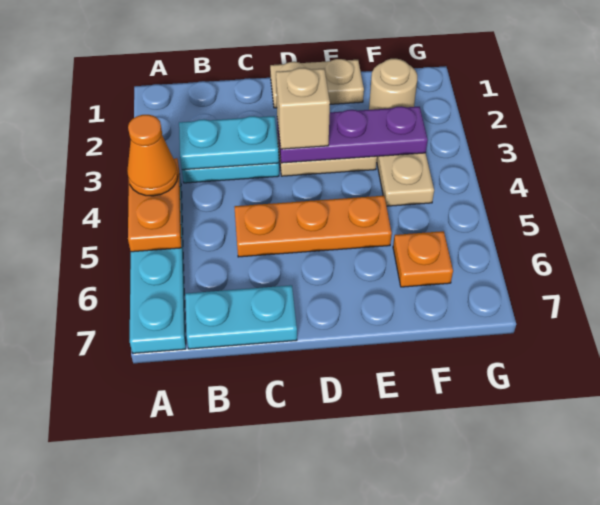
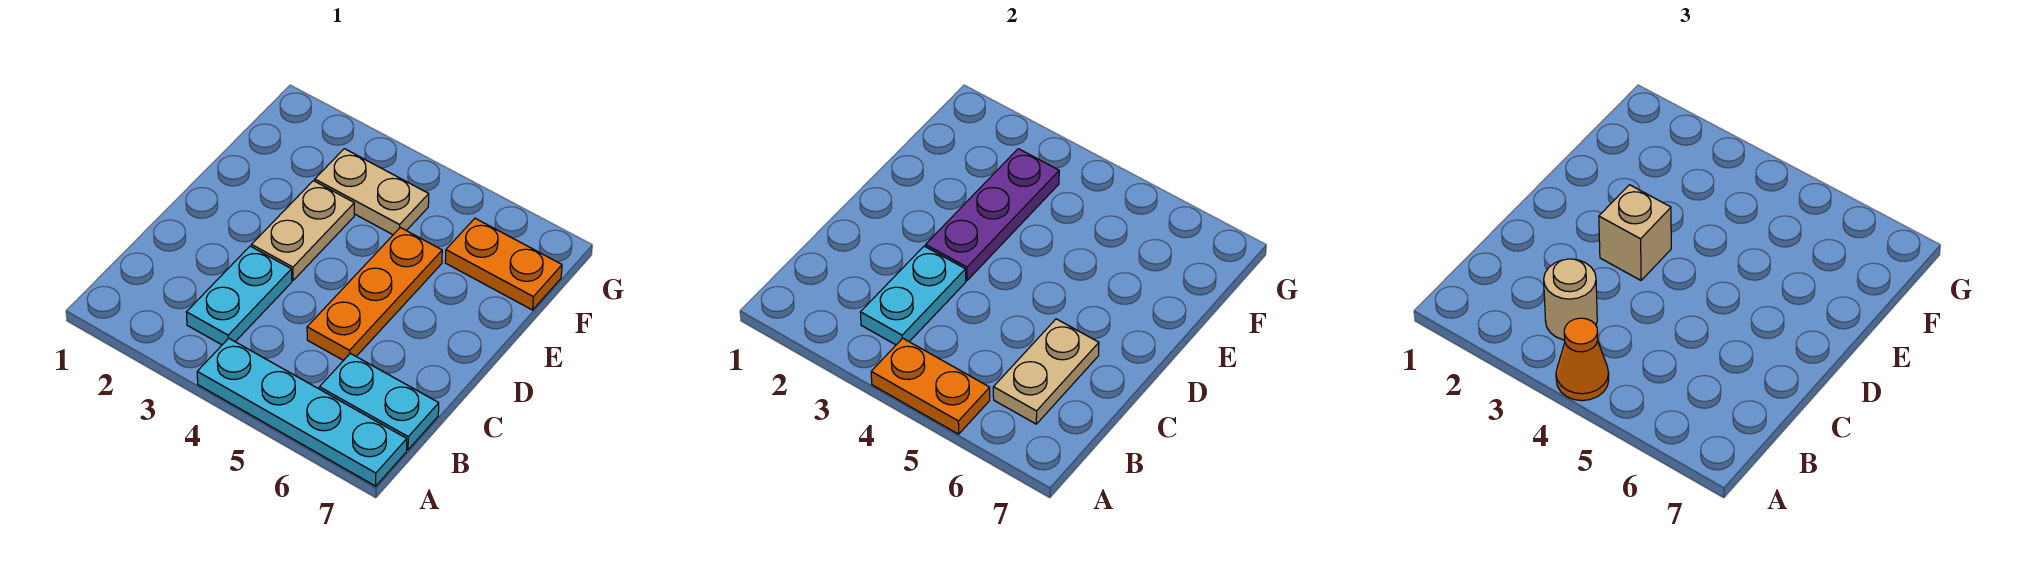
cyan plate B7:C7 level 1 -> cyan plate B6:B7 level 1
tan plate D1:E1 level 1 -> tan plate B6:C6 level 2
tan round brick F2 level 1 -> tan round brick B3 level 3
orange plate F6 level 1 -> orange plate F6:F7 level 1

